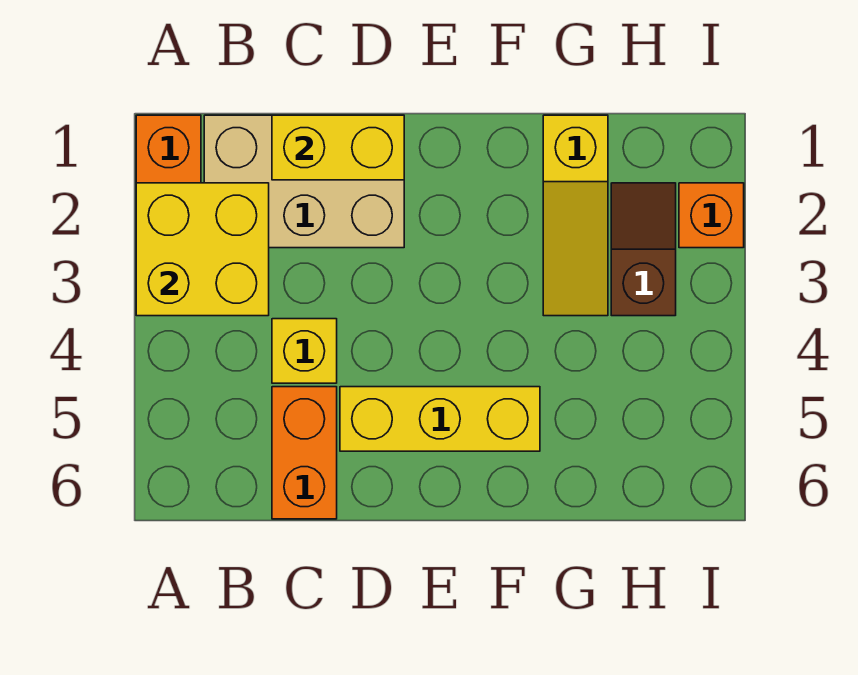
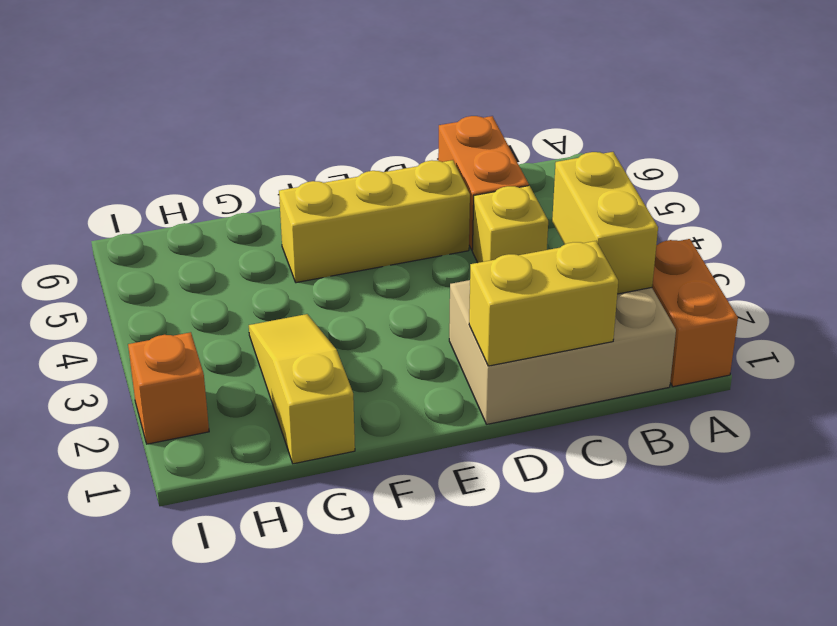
yellow brick A2:B3 level 2 -> yellow brick B2:B3 level 2
brown slope H2:H3 level 1 top 3 -> none

